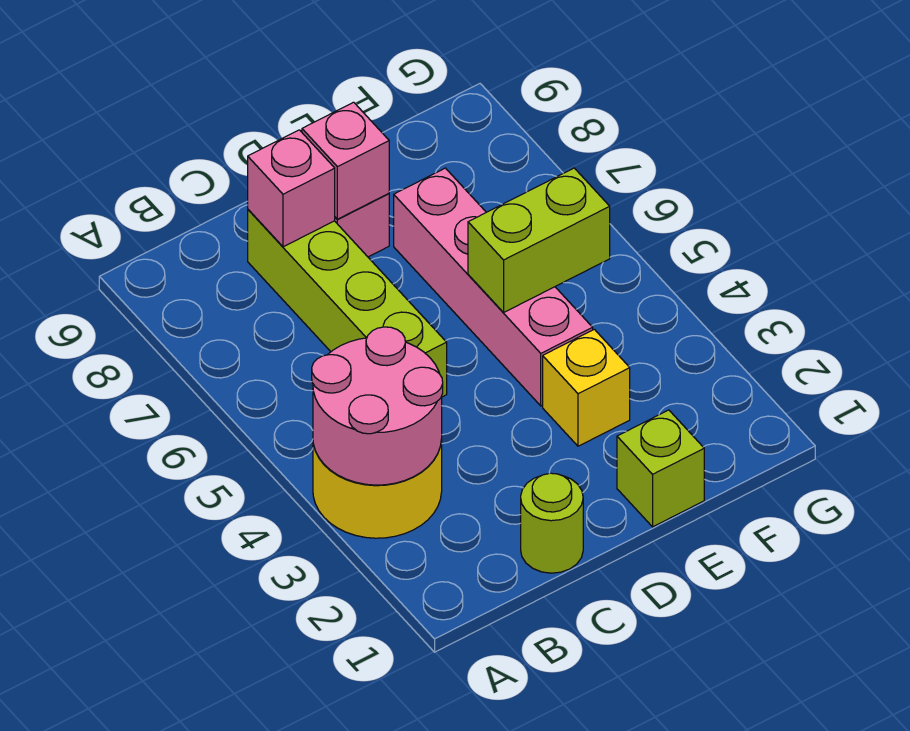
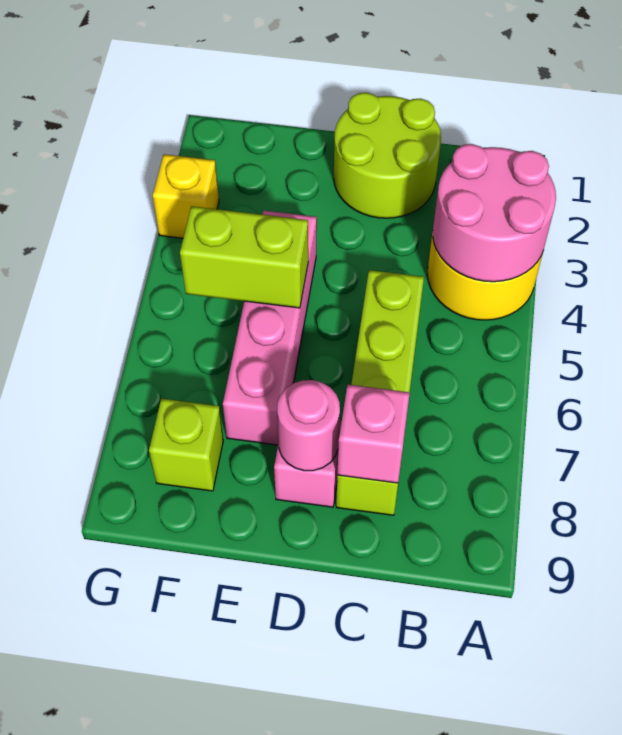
lime round brick C1 level 1 -> lime round brick C1:D2 level 1
pink brick D8 level 2 -> pink round brick D8 level 2
lime brick E1 level 1 -> lime brick F8 level 1
yellow brick E3 level 1 -> yellow brick G3 level 1

